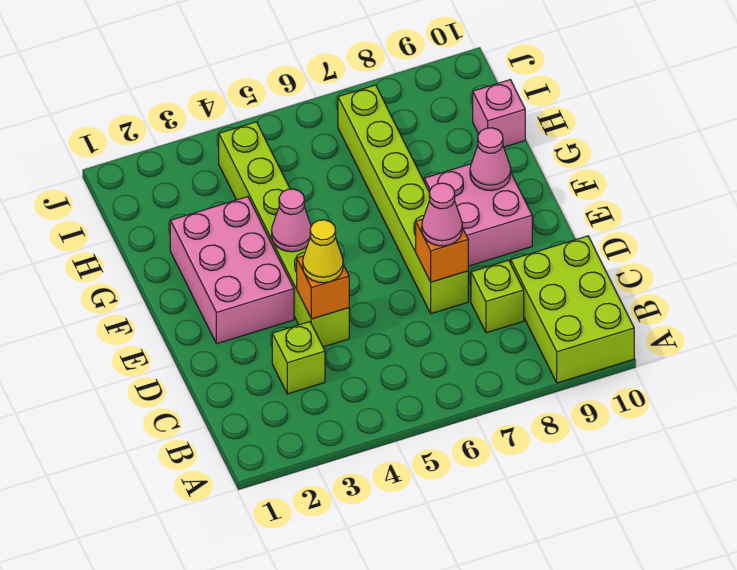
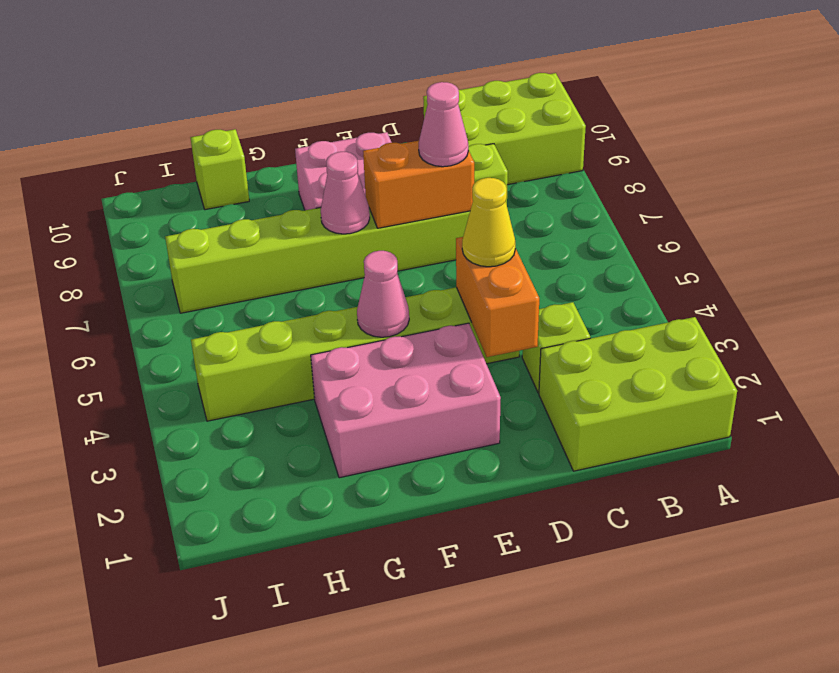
none -> lime brick A1:C2 level 1
orange brick D4 level 2 -> orange brick D3:D4 level 2
orange brick D7 level 2 -> orange brick D7:E7 level 2
pink cone F9 level 2 -> pink cone F7 level 2
pink brick H10 level 1 -> lime brick H10 level 1

